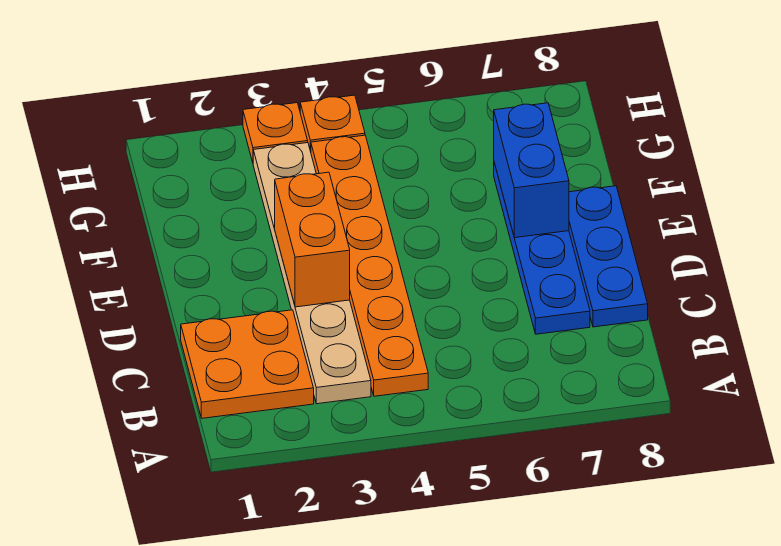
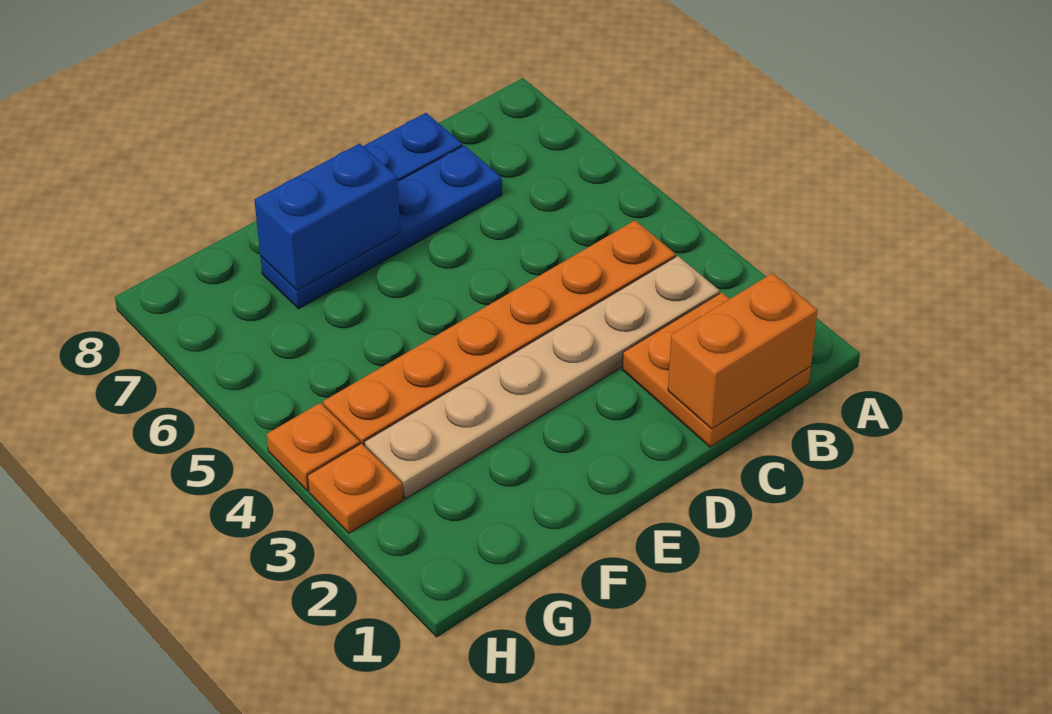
orange brick D3:E3 level 2 -> orange brick B1:C1 level 2

